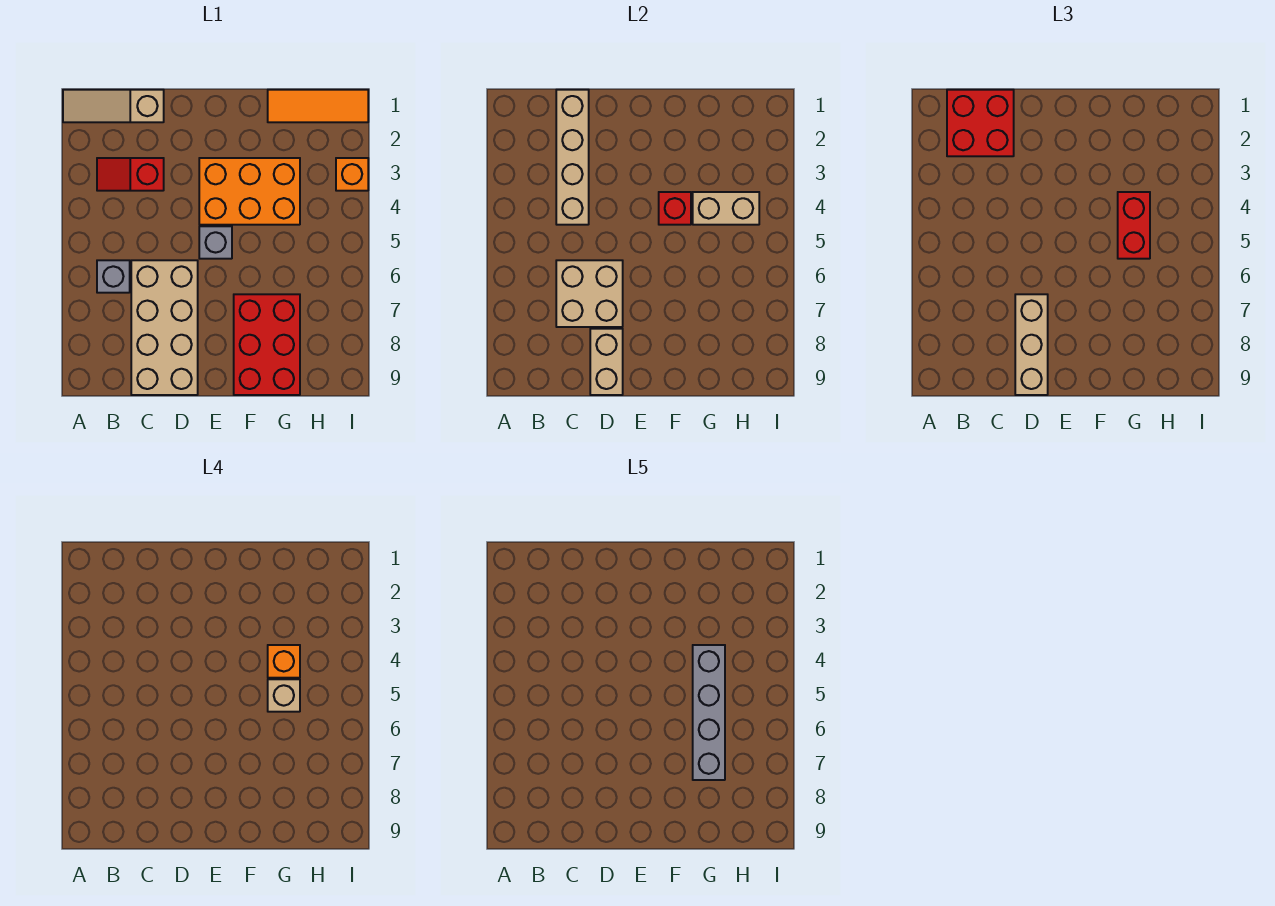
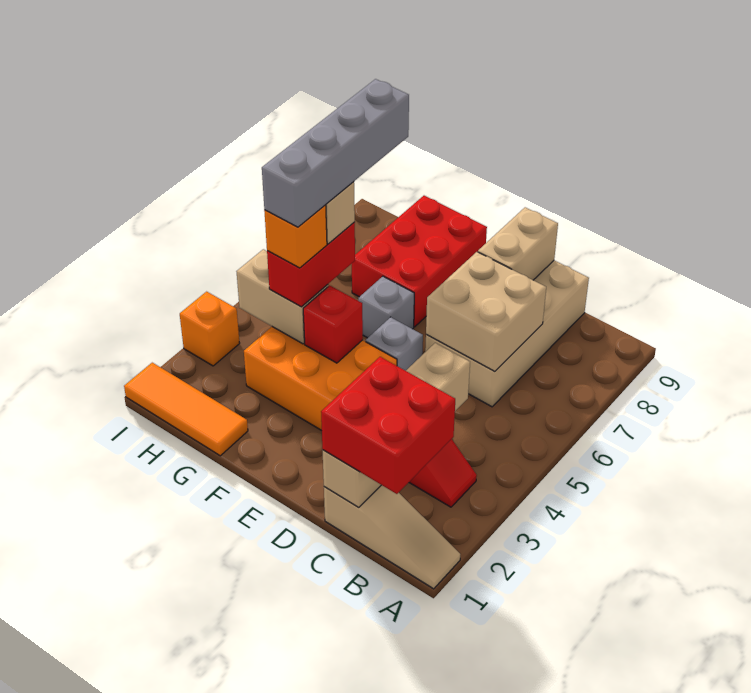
grey brick B6 level 1 -> grey brick F6 level 1
tan brick D7:D9 level 3 -> none

